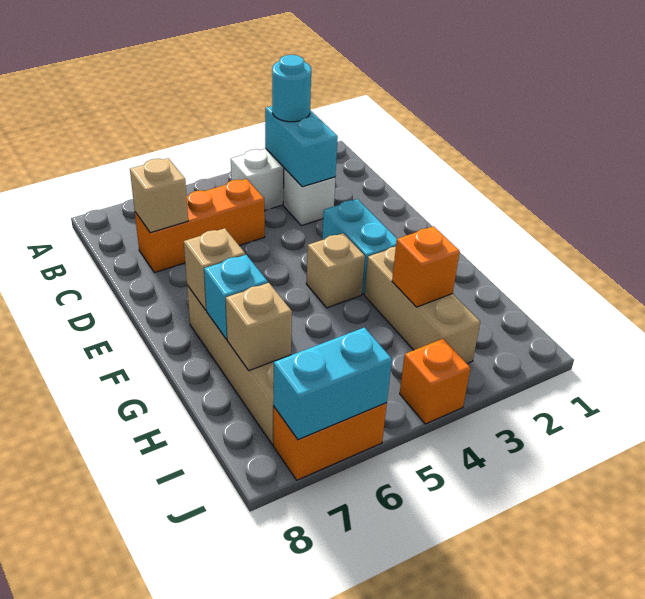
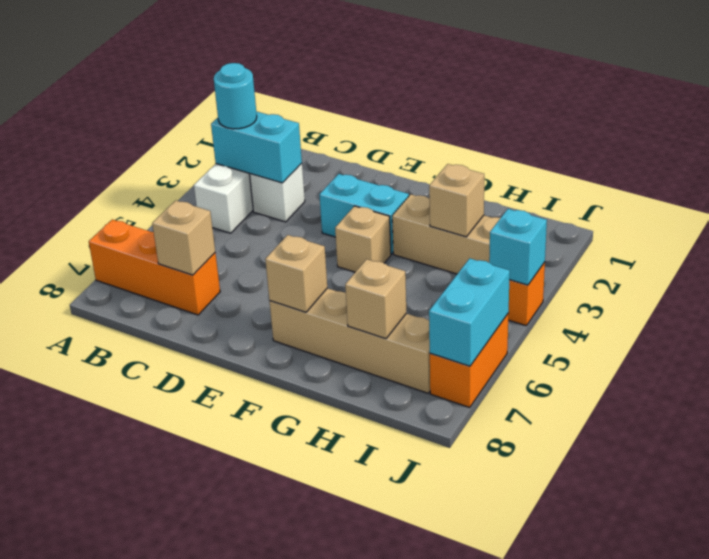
orange brick C5:C7 level 1 -> orange brick A7:C7 level 1
cyan brick G7 level 2 -> cyan brick J4 level 2
orange brick H3 level 2 -> tan brick H3 level 2

